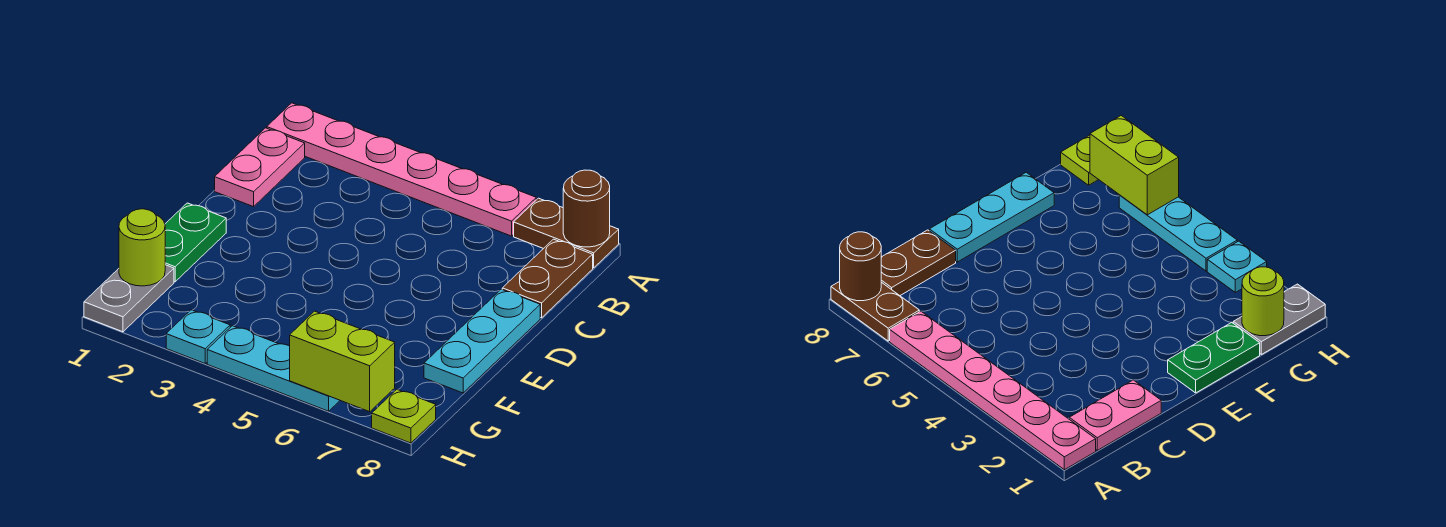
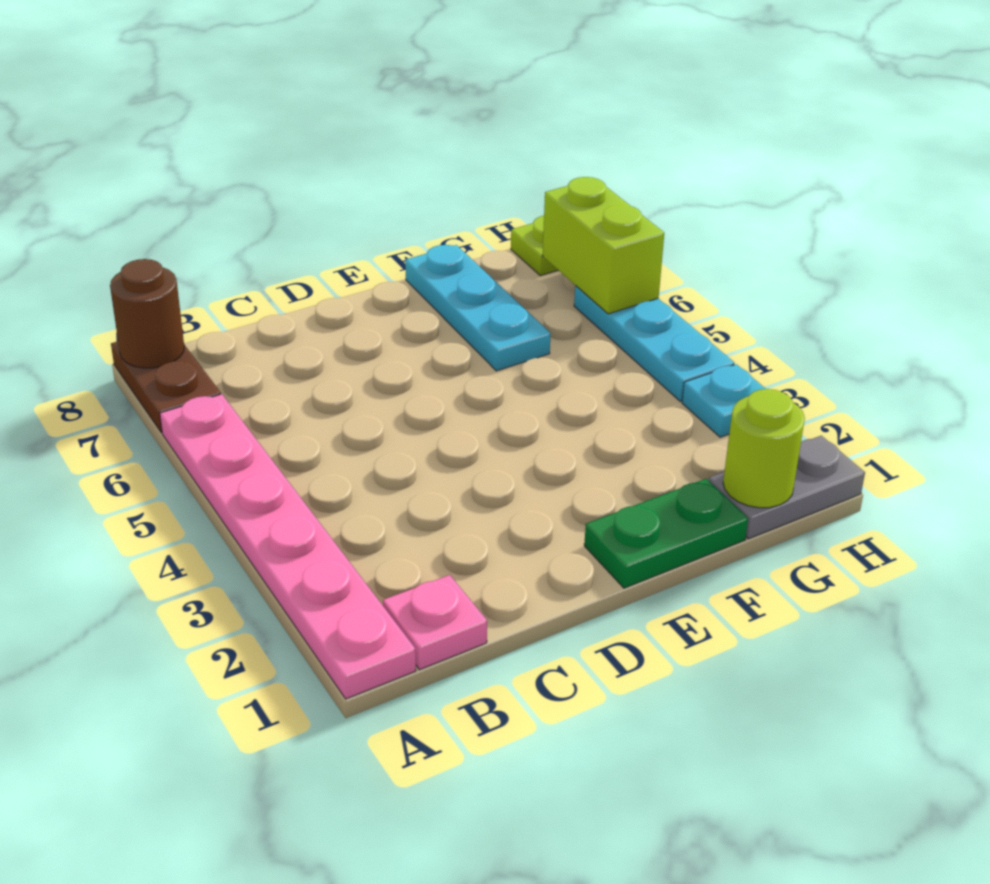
pink plate B1:C1 level 1 -> pink plate B1 level 1
brown plate B8:C8 level 1 -> none
cyan plate D8:F8 level 1 -> cyan plate F6:F8 level 1

